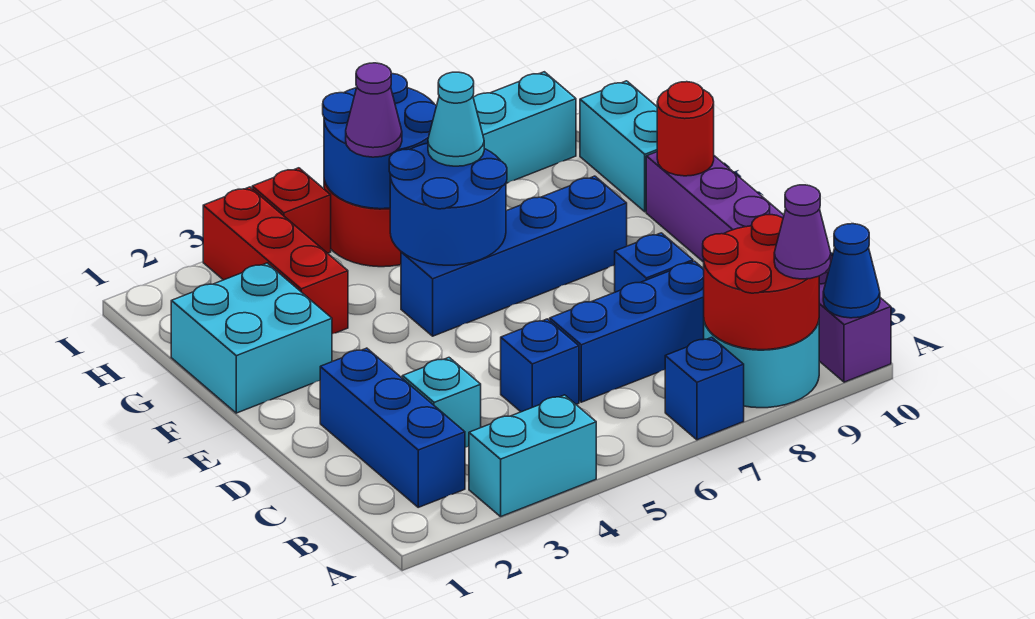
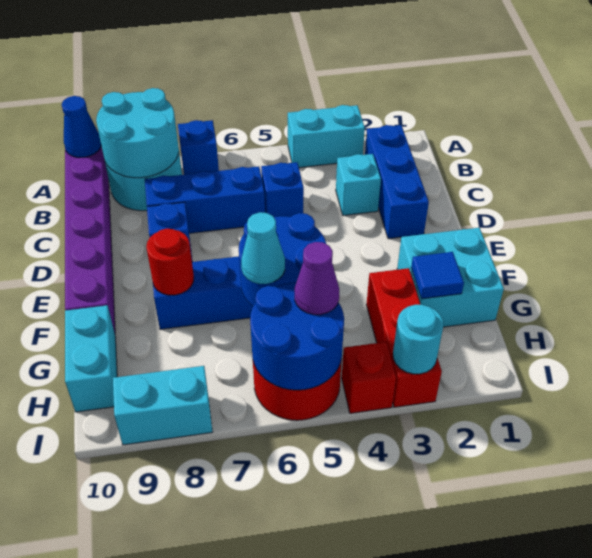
red round brick A8:B9 level 2 -> cyan round brick A8:B9 level 2
purple cone A9 level 3 -> none
red round brick F10 level 2 -> red round brick F8 level 2
none -> blue tile G2 level 2
none -> cyan round brick I3 level 2

